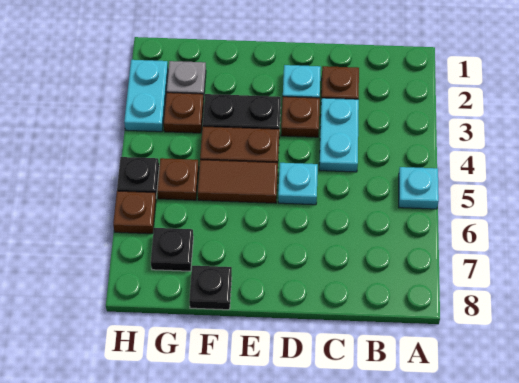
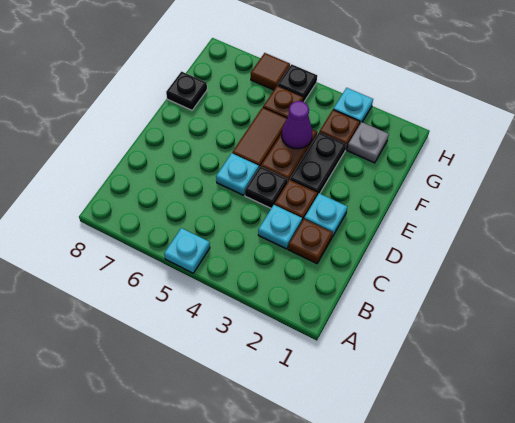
cyan plate C3:C4 level 1 -> cyan plate C3 level 1
none -> purple cone F4 level 2
black plate G7 level 1 -> black plate D4 level 1
cyan plate H2:H3 level 1 -> cyan plate H3 level 1
brown plate H6 level 1 -> brown tile H6 level 1

